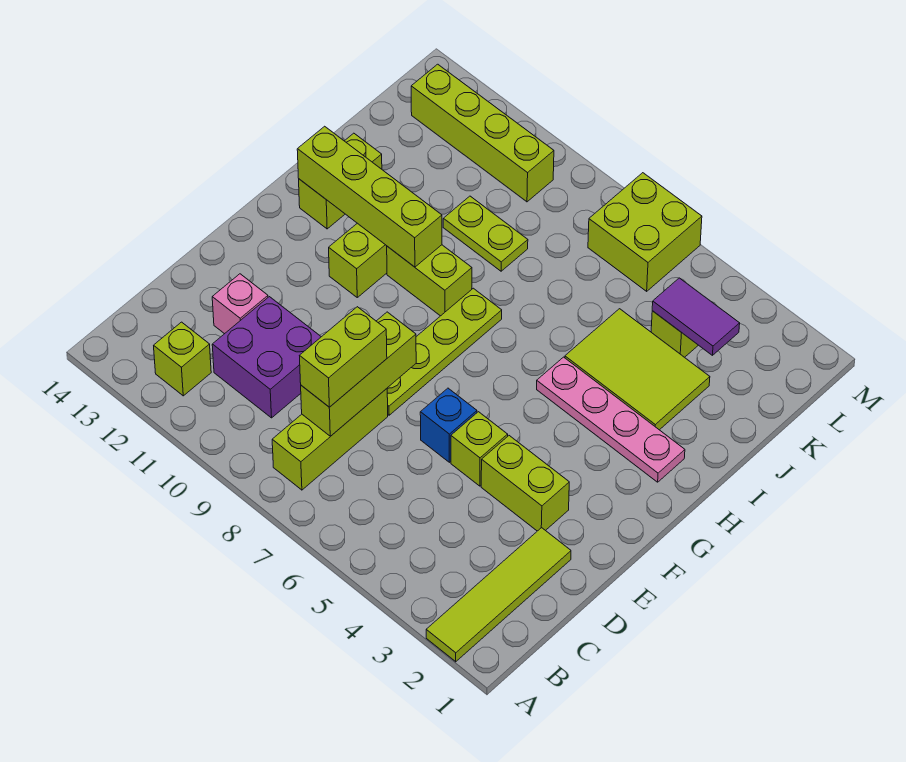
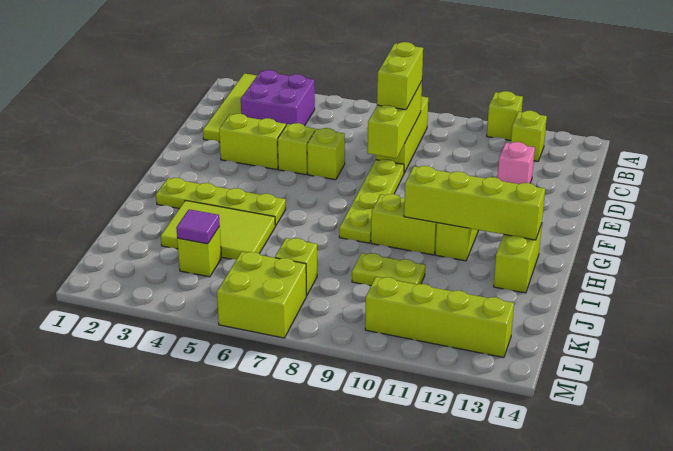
none -> lime brick A11 level 1
purple brick C10:D11 level 1 -> purple brick B3:C4 level 1
blue brick E6 level 1 -> lime brick E6 level 1
pink plate H2:H5 level 1 -> lime plate H2:H5 level 1
purple tile K3:K4 level 2 -> purple tile K4 level 2
none -> lime brick K7 level 1

